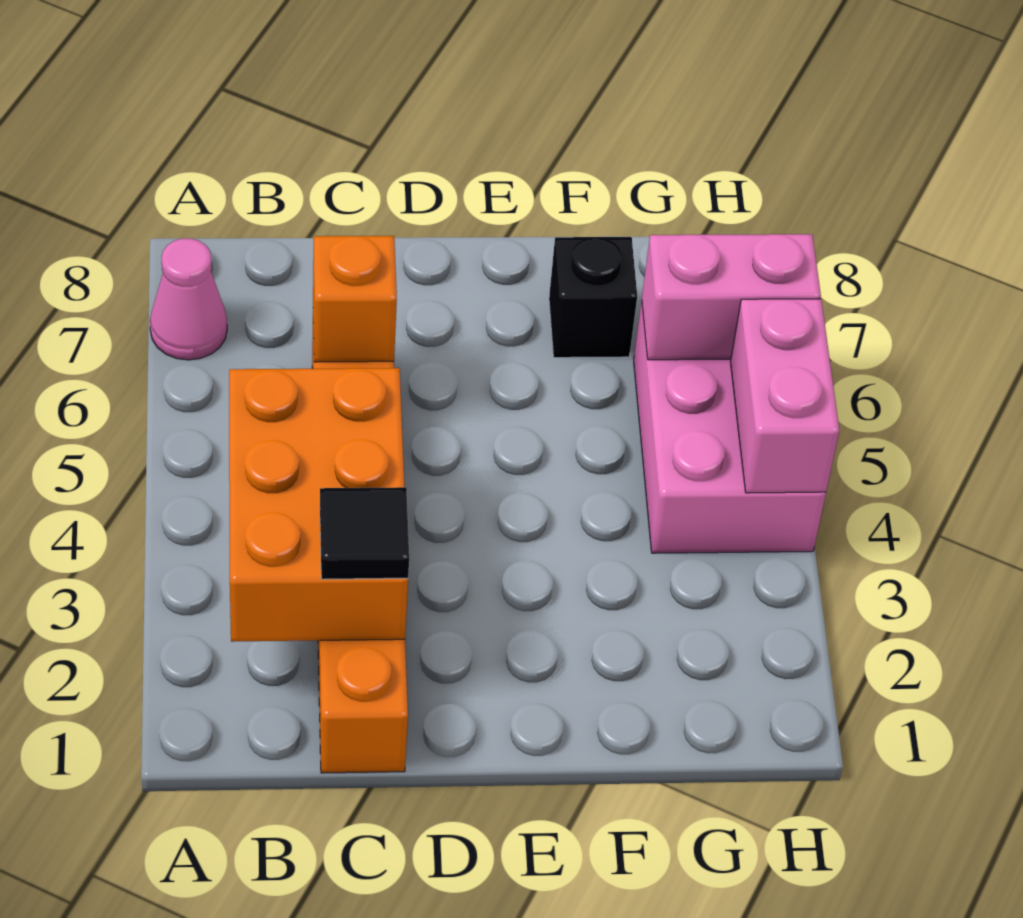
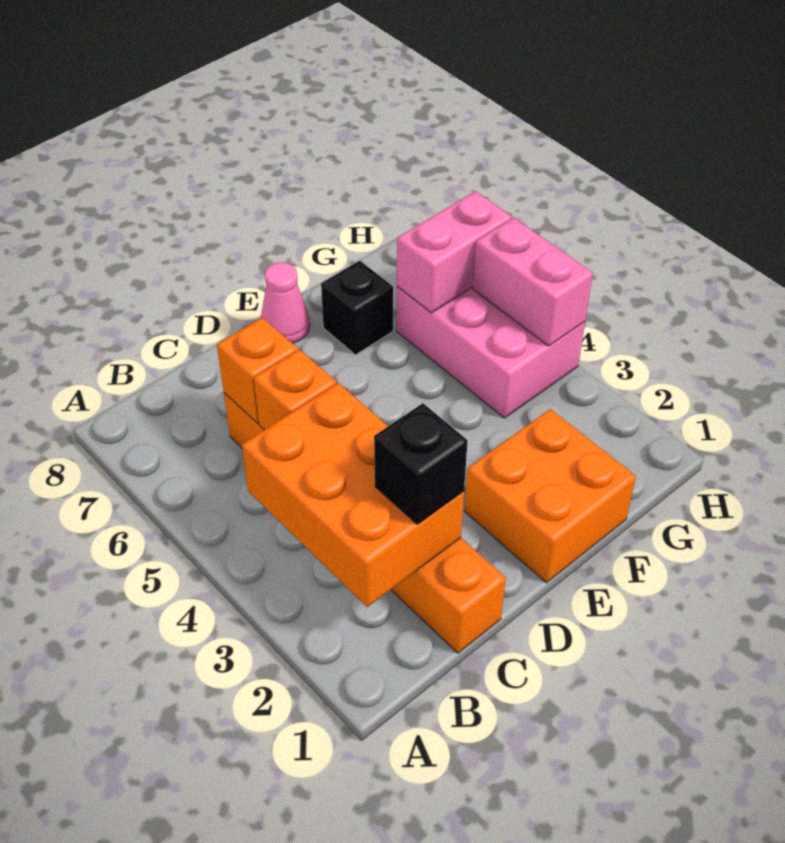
pink cone A7 level 1 -> pink cone E8 level 1
black tile C2 level 3 -> black brick C2 level 3
none -> orange brick C5 level 2
none -> orange brick E1:F2 level 1

